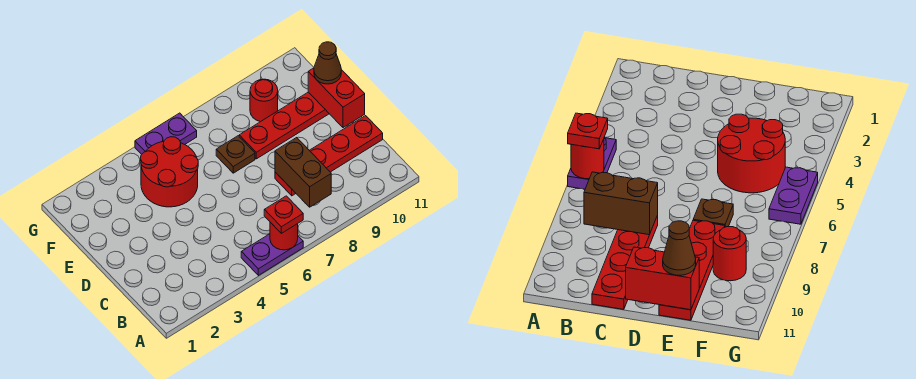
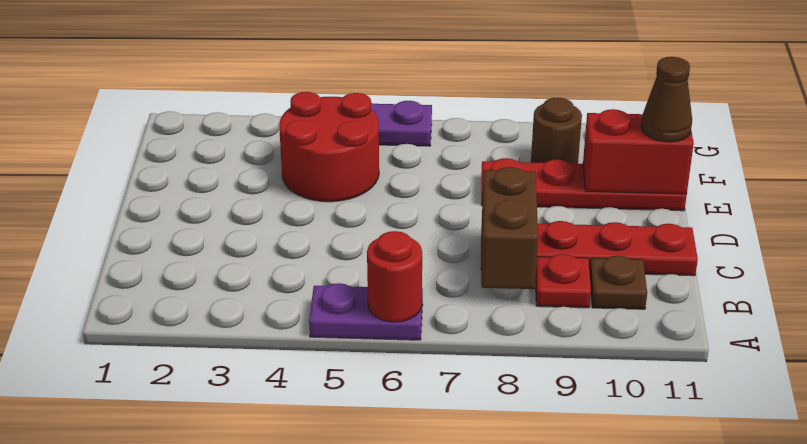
red plate A6 level 3 -> red plate B9 level 1
red brick D11:E11 level 2 -> red brick E10:E11 level 2
brown plate E7 level 1 -> brown plate B10 level 1
red round brick F9 level 1 -> brown round brick F9 level 1

